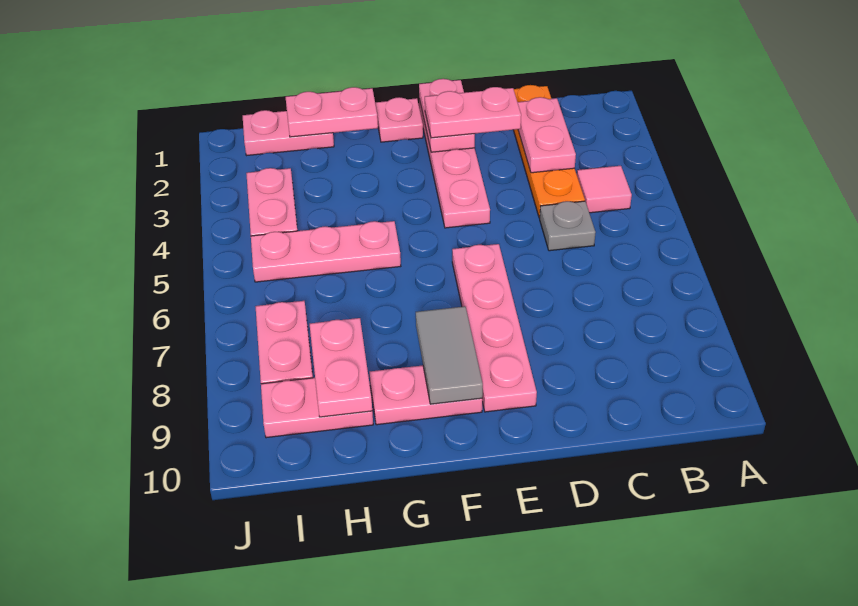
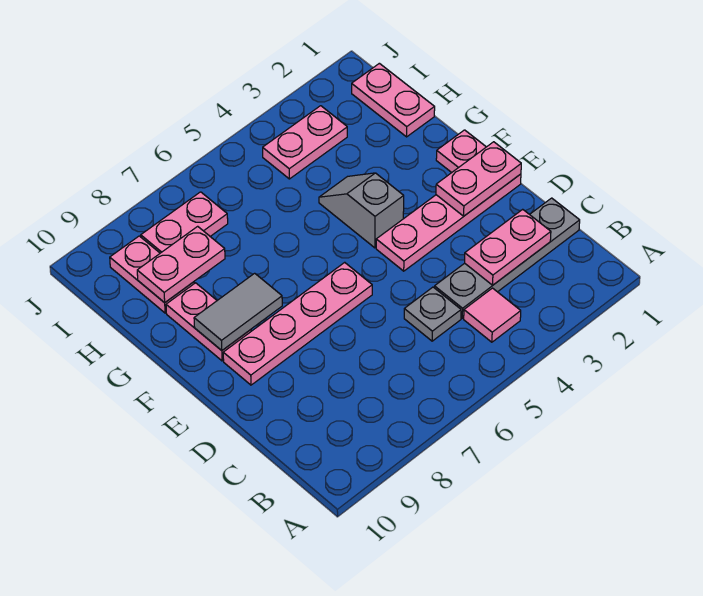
orange plate C1:C4 level 1 -> grey plate C1:C4 level 1
pink plate D2:E2 level 3 -> none
none -> grey slope F4:G4 level 1 top F
pink plate G1:H1 level 2 -> none
pink plate G5:I5 level 1 -> none

